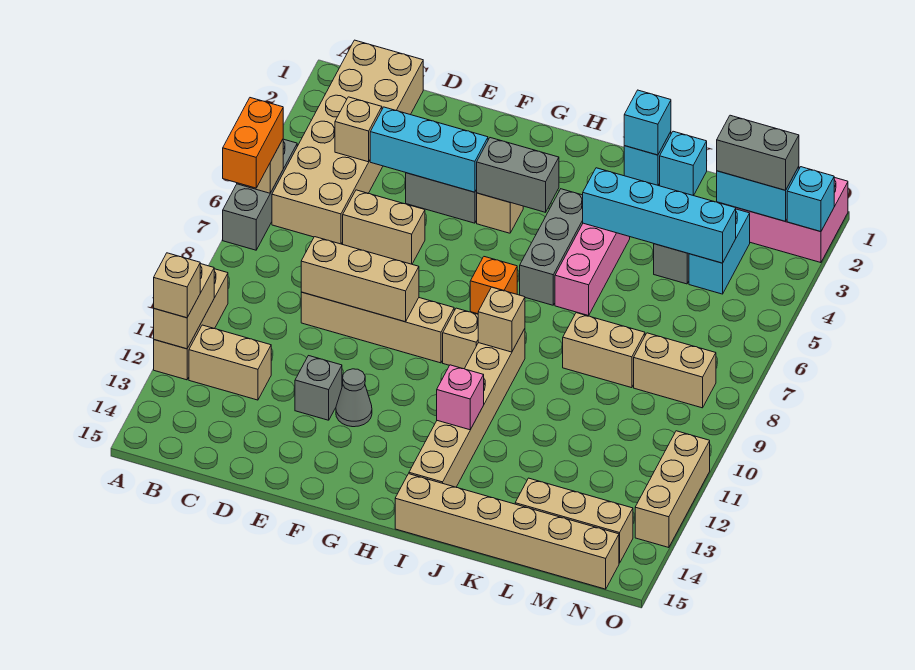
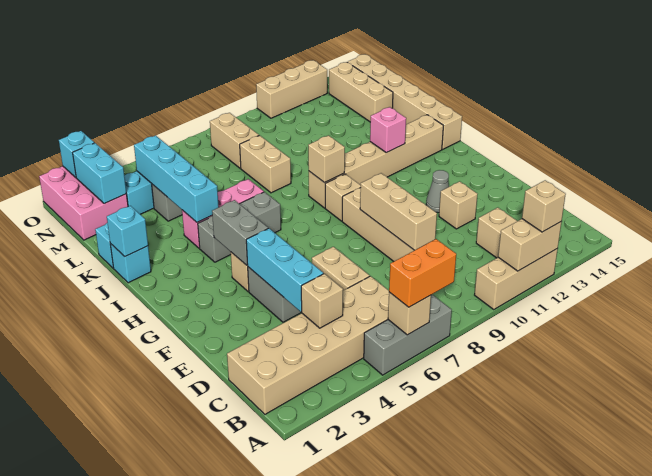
grey brick E12 level 1 -> tan brick E12 level 1
orange brick H7 level 1 -> none
grey brick M2:N2 level 3 -> none

